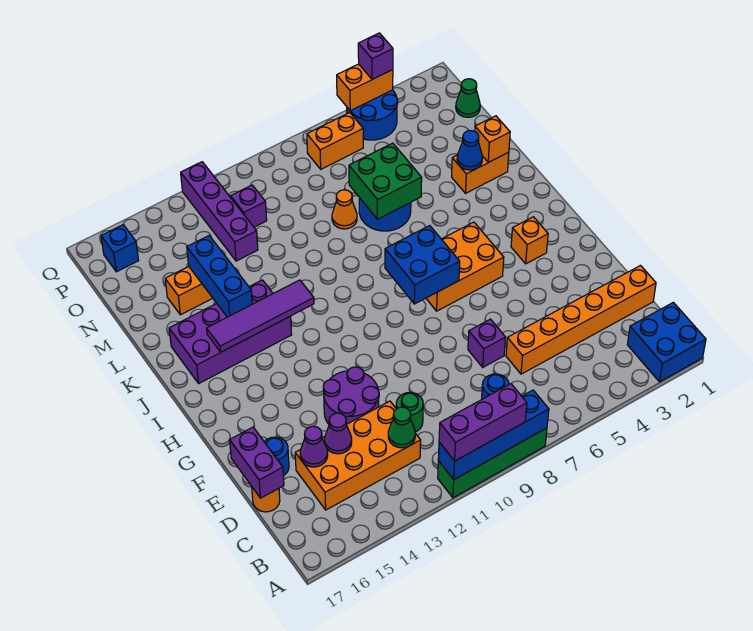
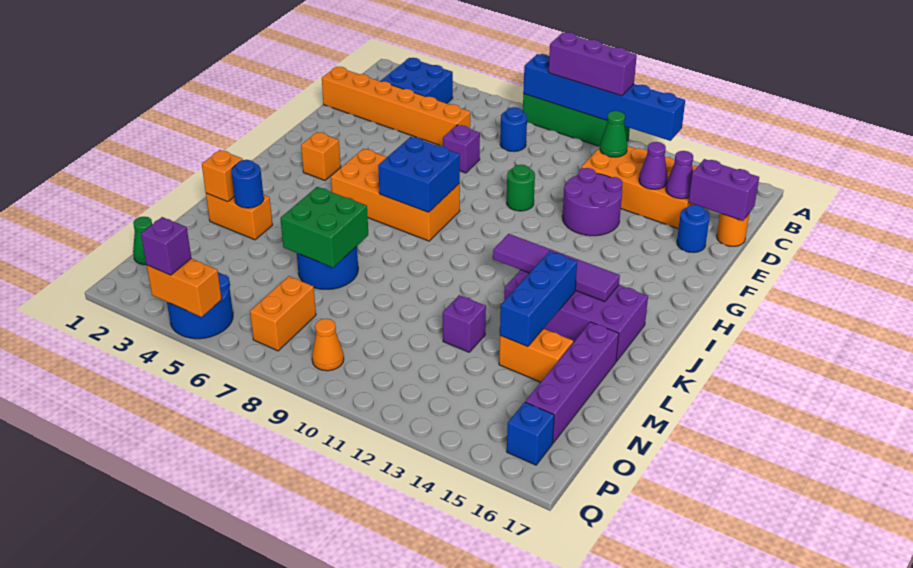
blue brick A1:B2 level 1 -> blue brick B3:C4 level 1
blue brick A8:A11 level 2 -> blue brick A8:A13 level 2
green round brick D11 level 1 -> green round brick F10 level 1
purple brick D17:E17 level 2 -> purple brick D16:D17 level 2
orange brick H5:I7 level 1 -> orange brick H5:I8 level 1
blue cone L3 level 2 -> blue round brick L3 level 2
orange cone M8 level 1 -> orange cone P9 level 1
purple brick N12:Q12 level 1 -> purple brick L16:O16 level 1
purple brick O11 level 1 -> purple brick M12 level 1
orange brick P6:P7 level 1 -> orange brick O7:P7 level 1

